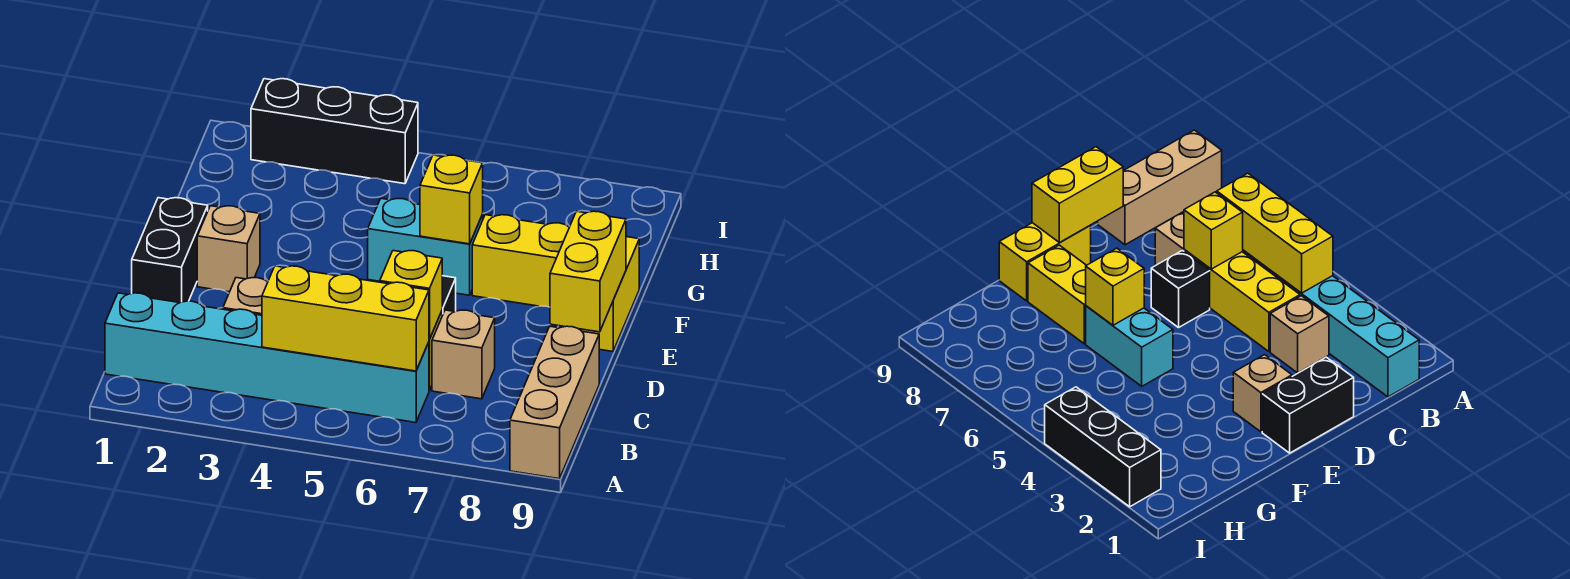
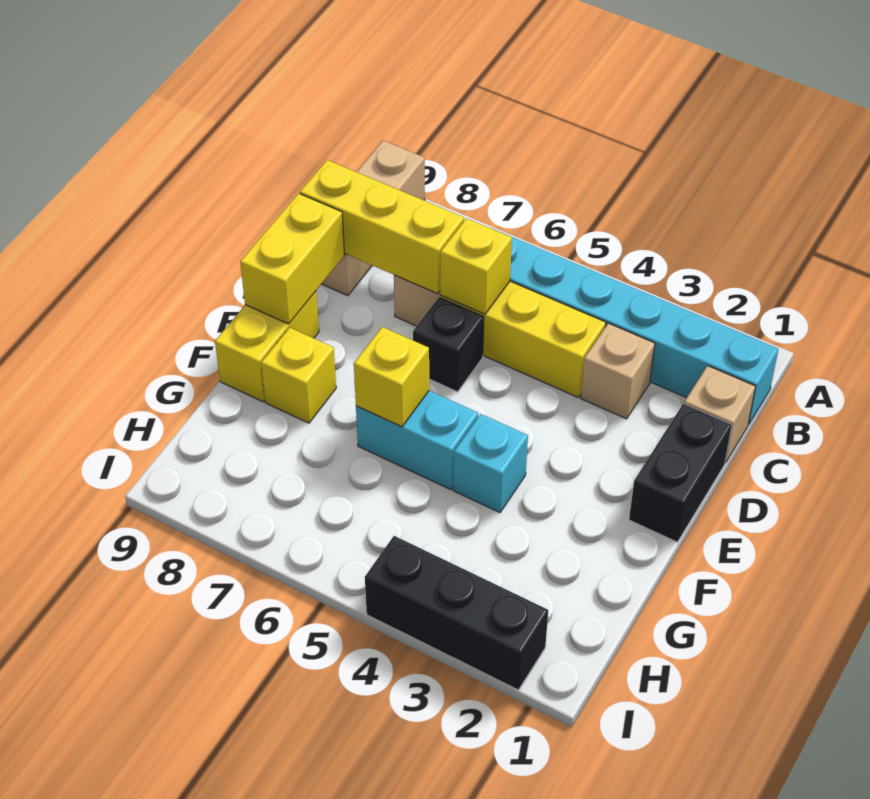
yellow brick B4:B6 level 2 -> yellow brick C7:C9 level 2
tan brick E2 level 1 -> tan brick C1 level 1
none -> cyan brick F4 level 1
yellow brick F7:F8 level 1 -> yellow brick F8 level 1

